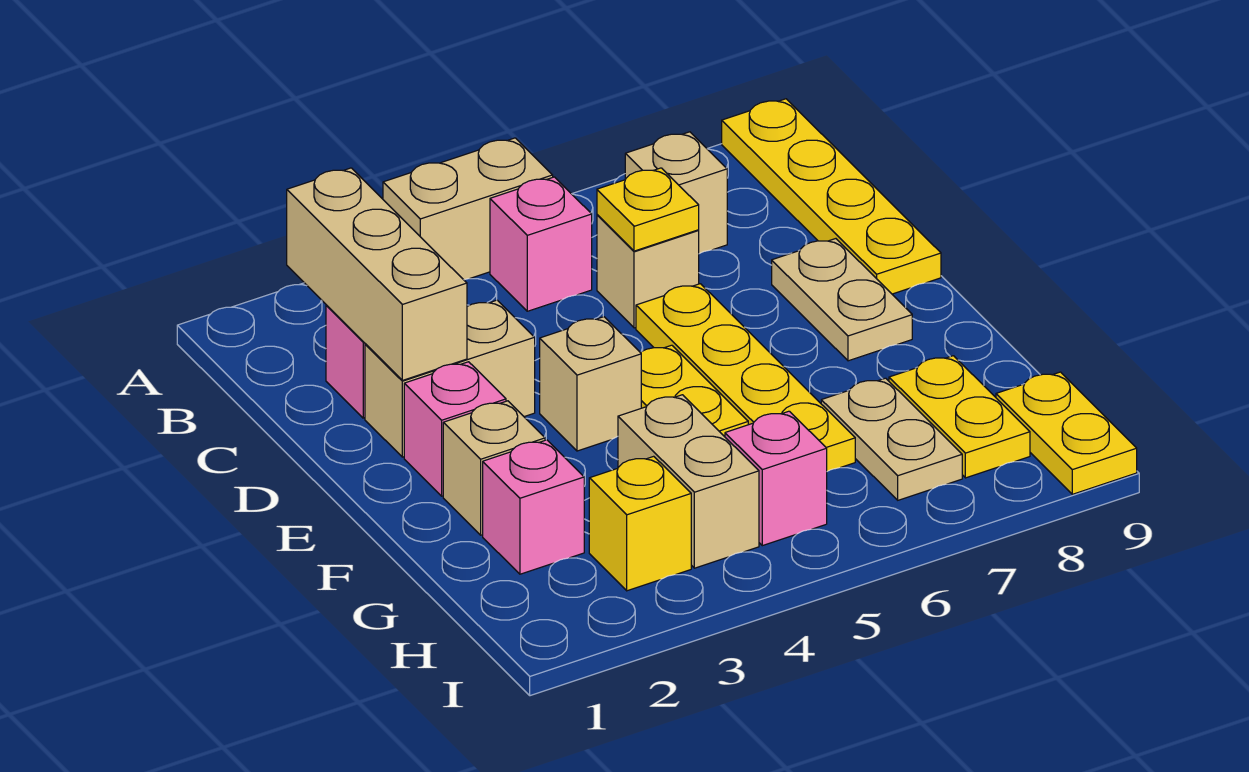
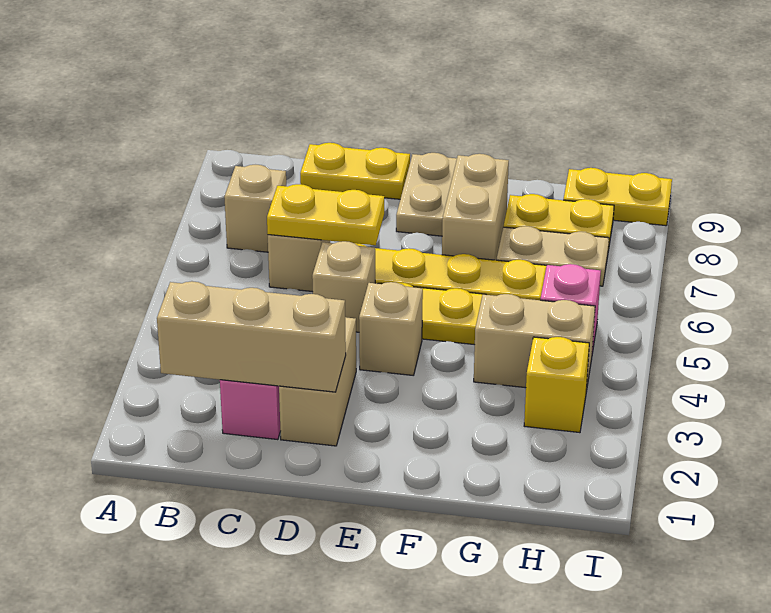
tan brick A4:A5 level 1 -> tan brick F7:F8 level 1
yellow plate A9:D9 level 1 -> yellow plate C9:D9 level 1
pink brick B5 level 1 -> none
yellow plate C6 level 2 -> yellow plate C6:D6 level 2
tan plate D8:E8 level 1 -> tan plate E8:E9 level 1
pink brick E2 level 1 -> none
tan brick F2 level 1 -> tan brick D5 level 1
pink brick G2 level 1 -> none

